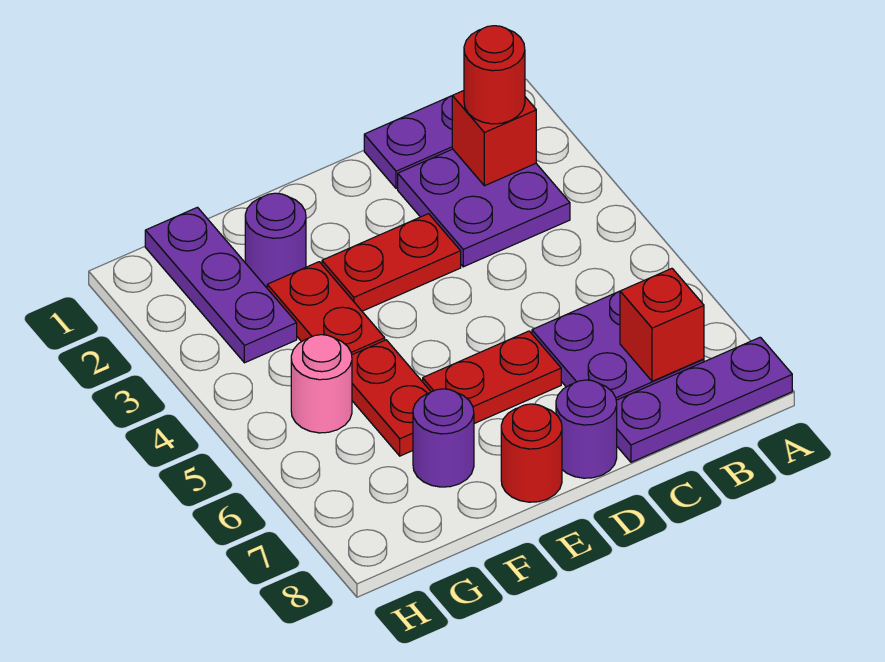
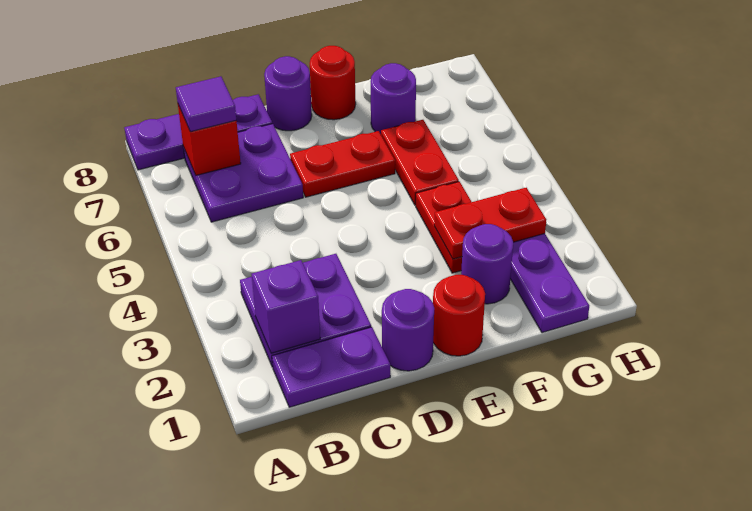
red brick B2 level 2 -> purple brick B2 level 2
red round brick B2 level 3 -> red round brick E1 level 1
none -> purple tile B7 level 3
none -> purple round brick D1 level 1
red plate D3:E3 level 1 -> red plate F3:G3 level 2
pink round brick G5 level 1 -> none

